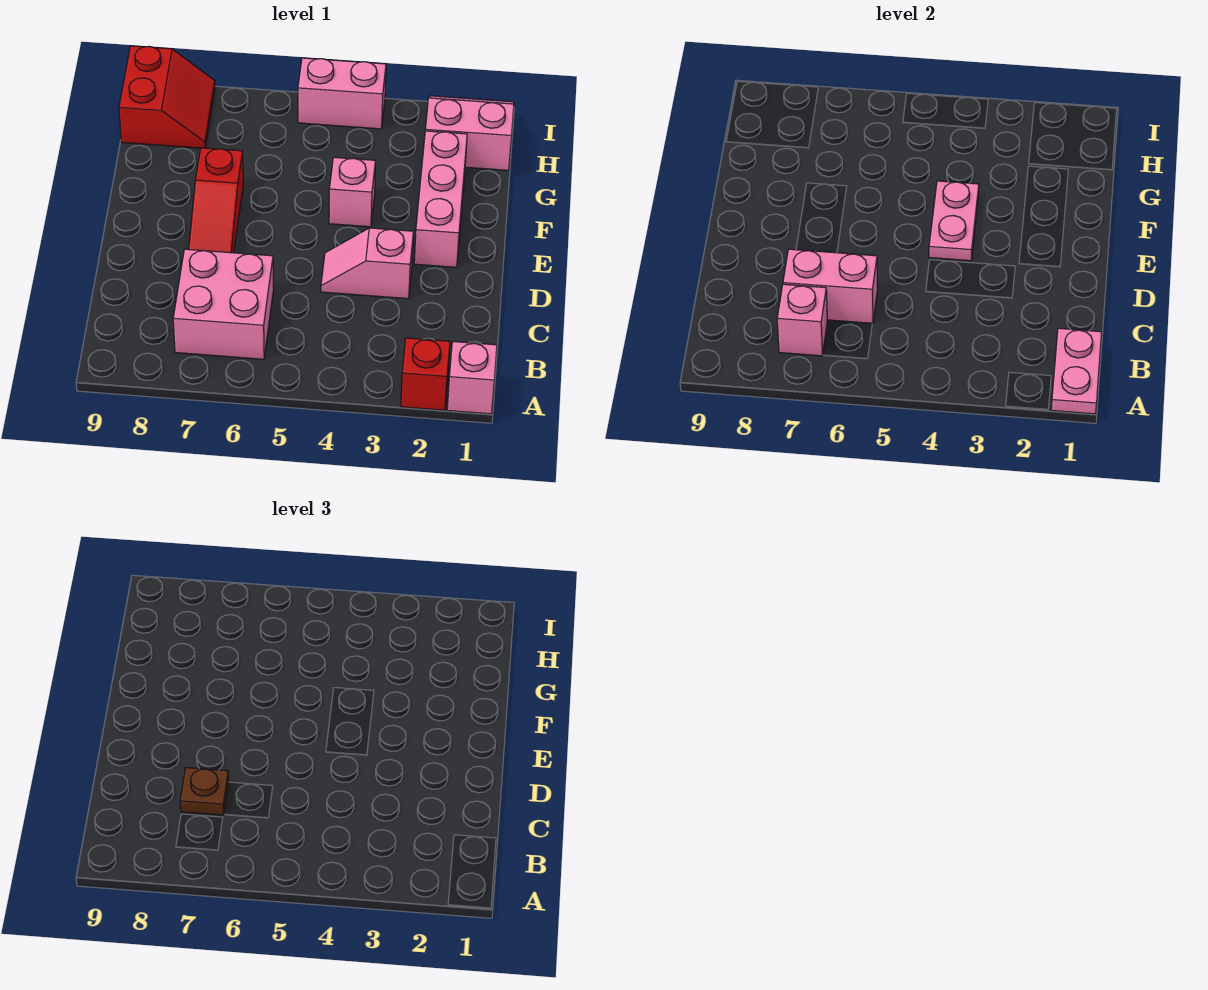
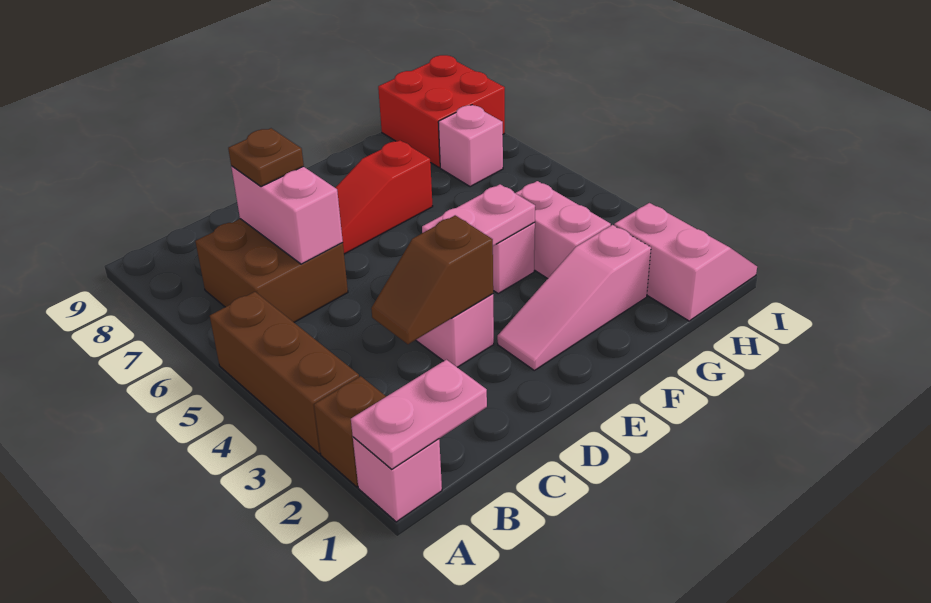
red brick A2 level 1 -> brown brick A2 level 1
none -> brown brick A3:A5 level 1
pink brick B6:C7 level 1 -> brown brick B6:C7 level 1
pink brick B7 level 2 -> pink brick H7 level 1
none -> brown slope C3:D3 level 2 top D
pink brick E2:G2 level 1 -> pink slope E2:G2 level 1 top G
red slope H8:I9 level 1 top 9 -> red brick H8:I9 level 1
pink brick I4:I5 level 1 -> pink brick G3:G4 level 1

